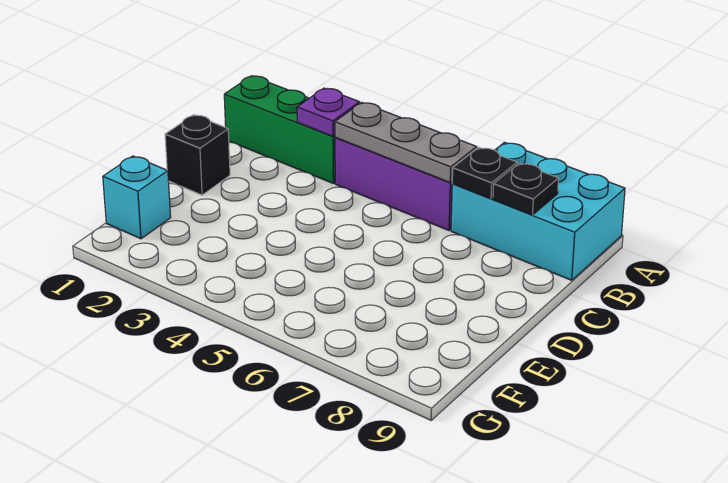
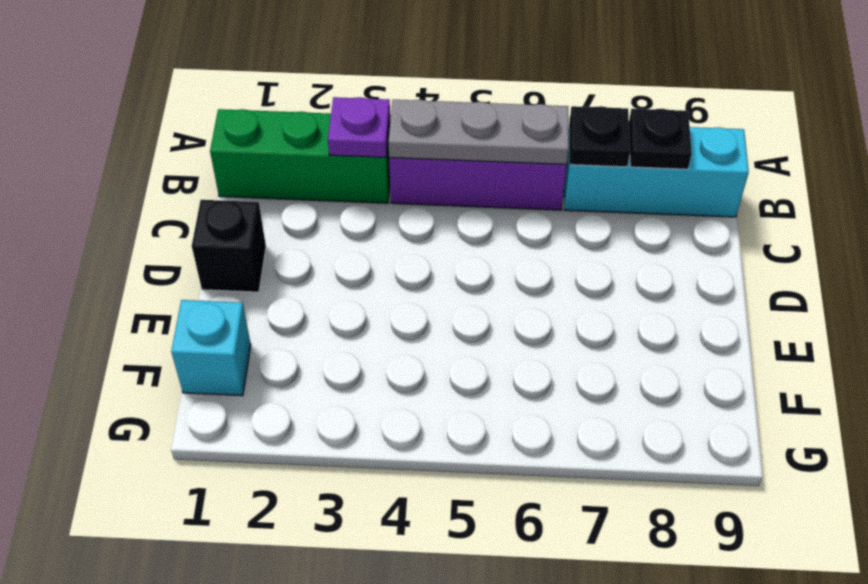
cyan brick A7:B9 level 1 -> cyan brick B7:B9 level 1

